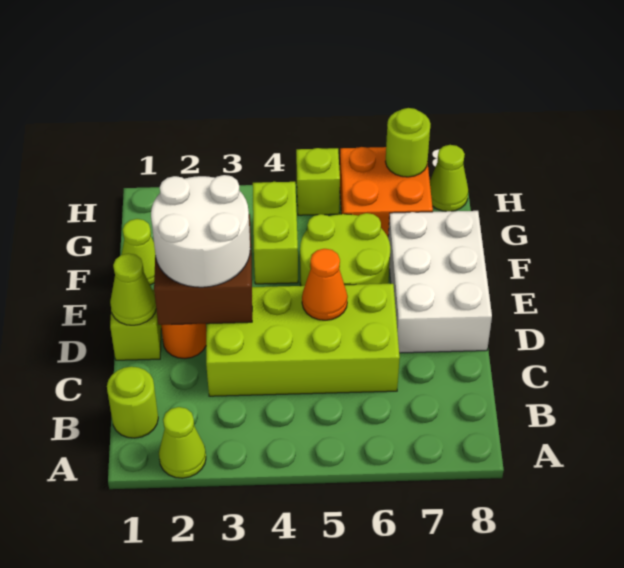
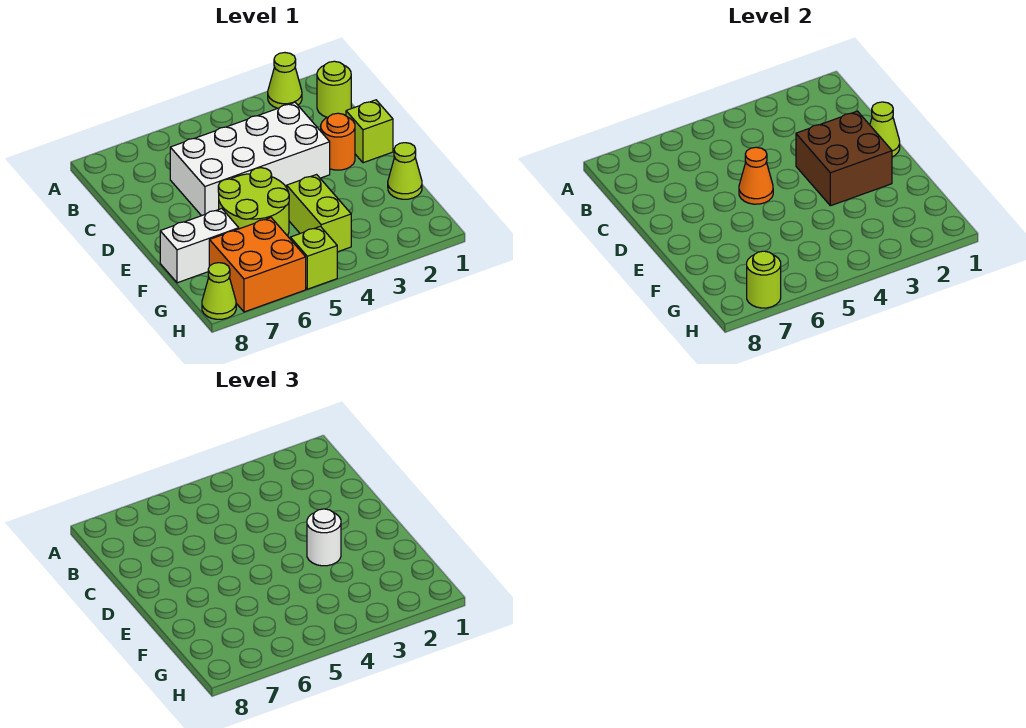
lime brick C3:D6 level 1 -> white brick C3:D6 level 1
white round brick D2:E3 level 3 -> white round brick E3 level 3
white brick D7:F8 level 1 -> white brick F7:F8 level 1

